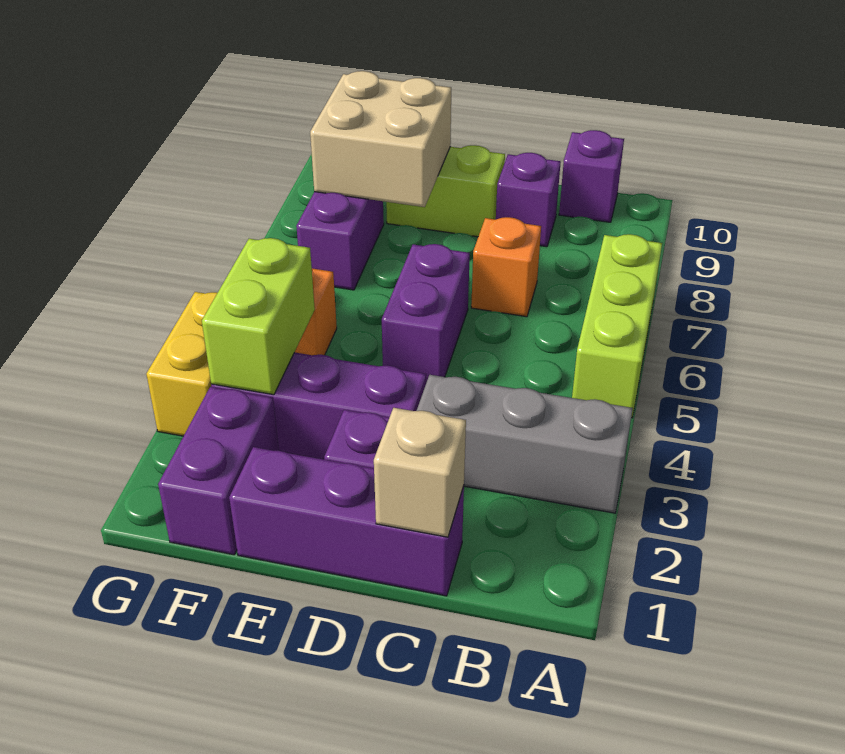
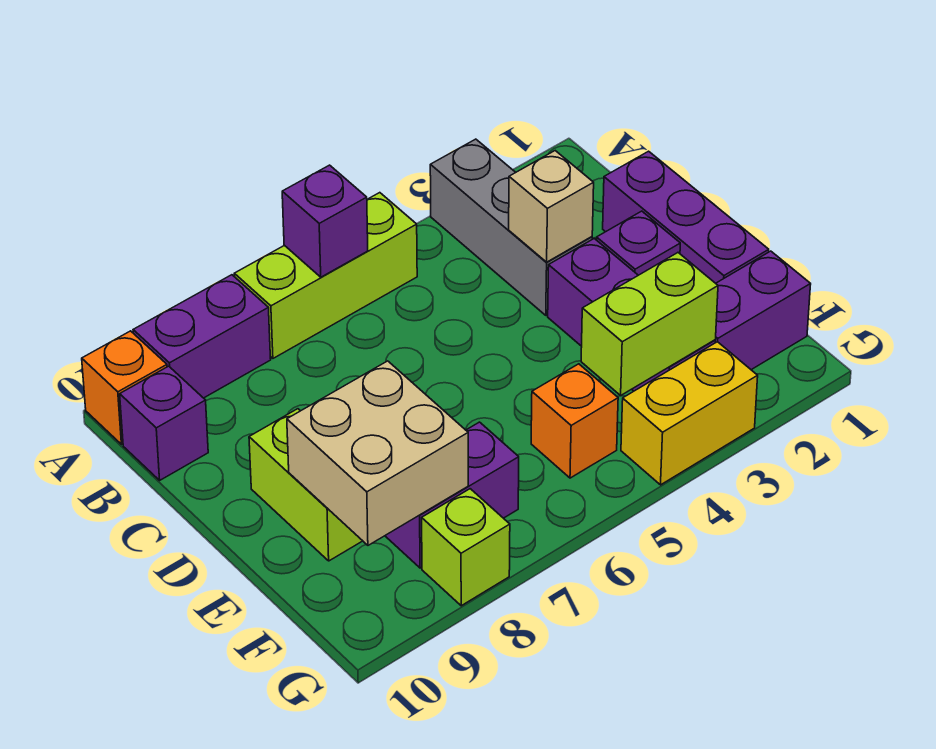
tan brick C1 level 2 -> tan brick C3 level 2
orange brick C7 level 1 -> orange brick A10 level 1
purple brick C9 level 1 -> purple brick A6 level 2
purple brick D5:D6 level 1 -> purple brick A8:A9 level 1
none -> lime brick G8 level 1

